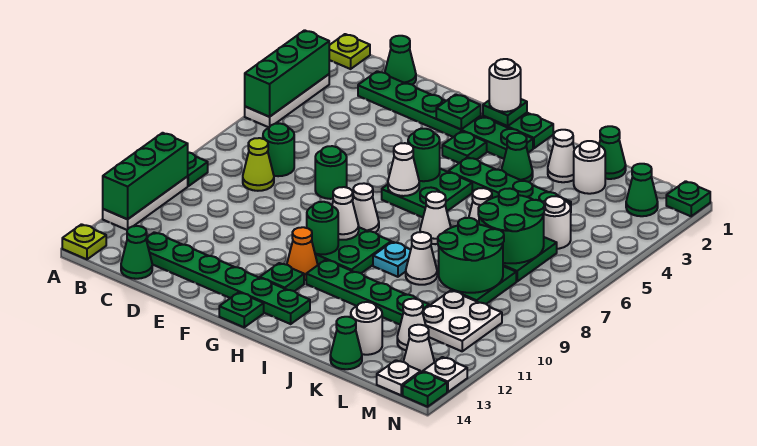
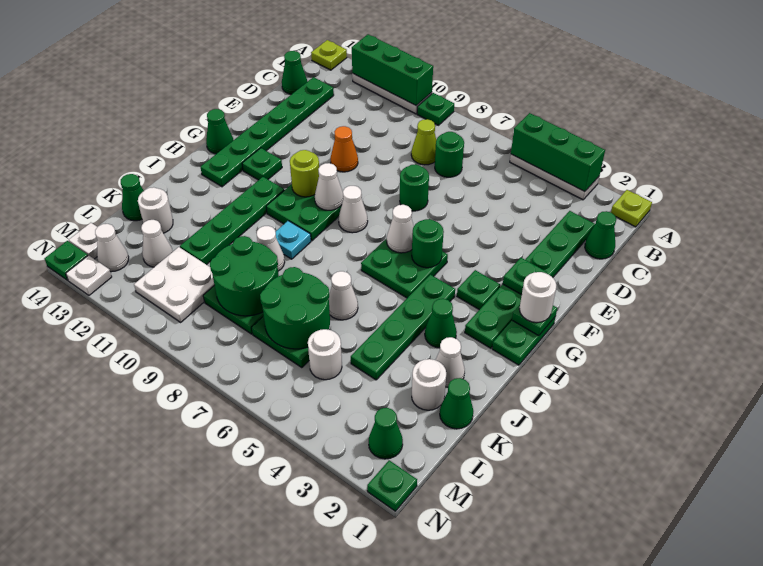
green round brick G10 level 2 -> lime round brick G10 level 2
orange cone G11 level 1 -> orange cone E10 level 1
green plate G14 level 1 -> green cone G14 level 1
white cone I7 level 1 -> none

